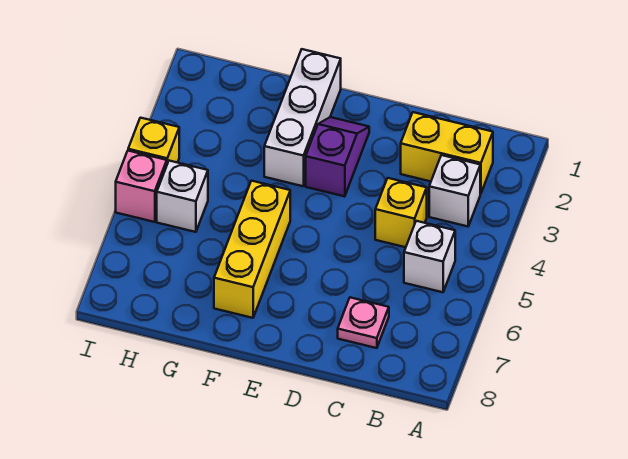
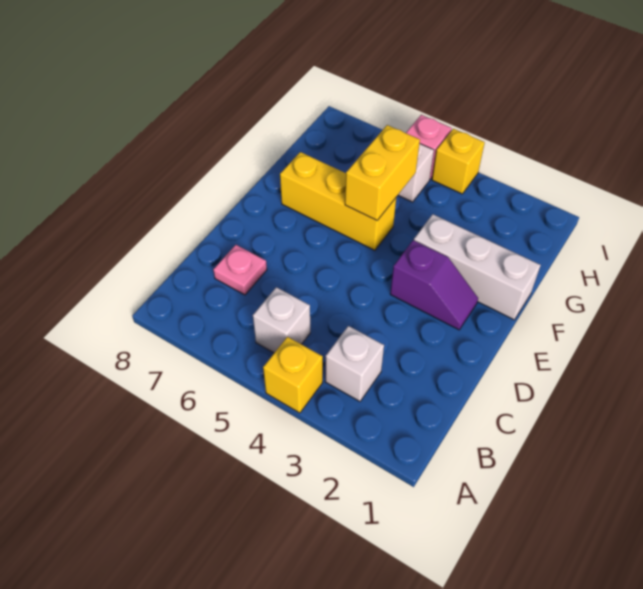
yellow brick B2:C2 level 1 -> yellow brick F5:G5 level 2
yellow brick C4 level 1 -> yellow brick A4 level 1

